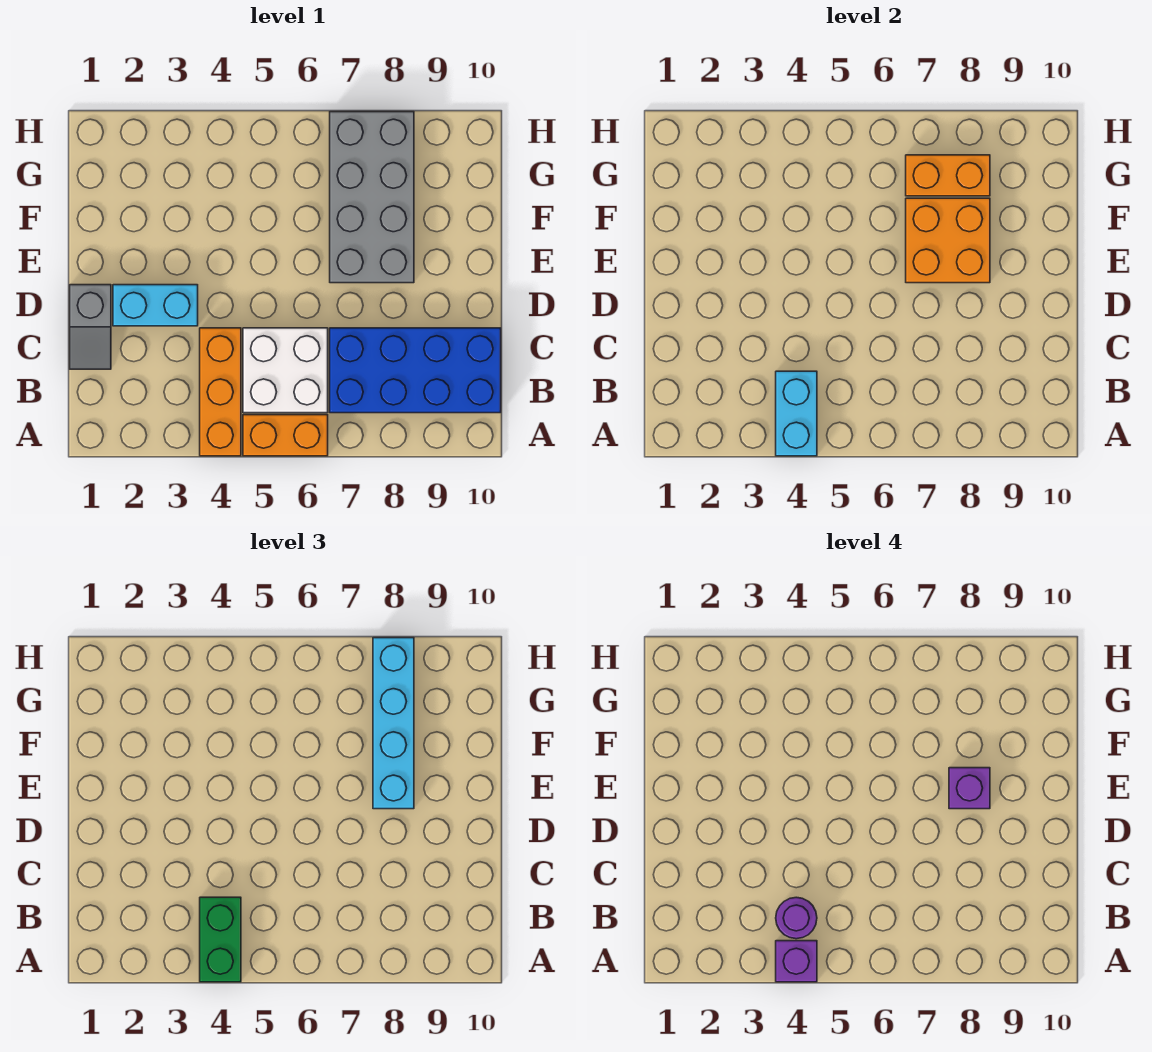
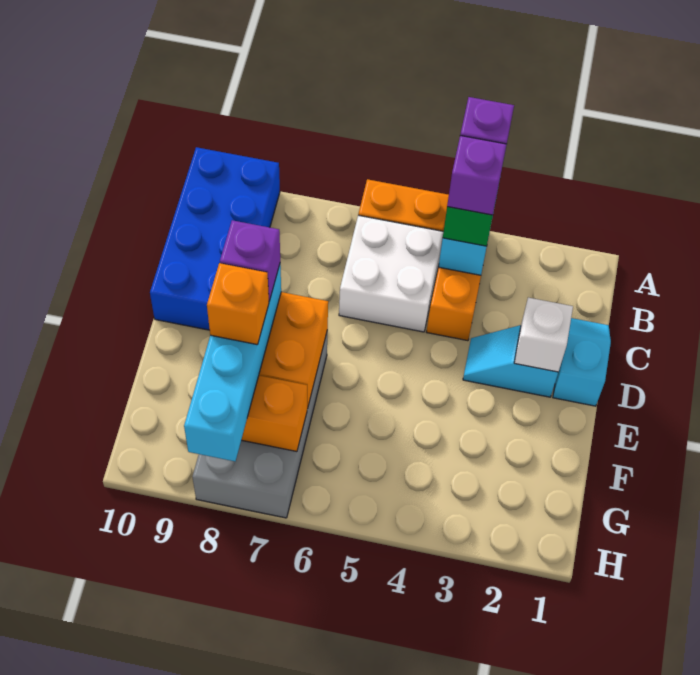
purple round brick B4 level 4 -> purple brick B4 level 4
blue brick B7:C10 level 1 -> blue brick A9:D10 level 1
grey slope C1:D1 level 1 top D -> cyan slope C1:D1 level 1 top D
cyan brick D2:D3 level 1 -> cyan slope D2:D3 level 1 top 2
none -> white brick D2 level 2
none -> orange brick F8 level 4

